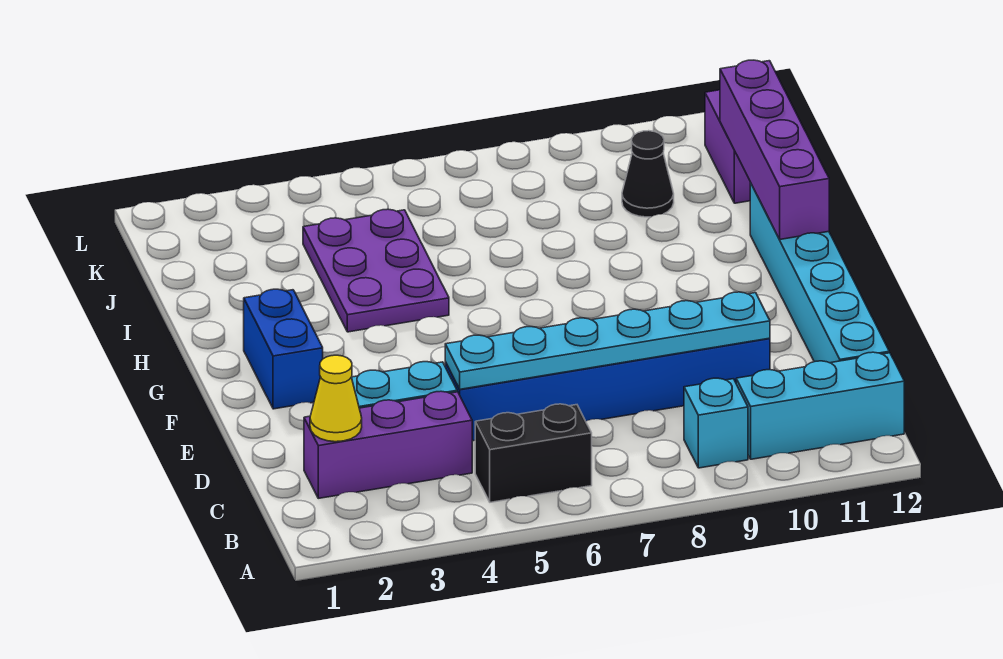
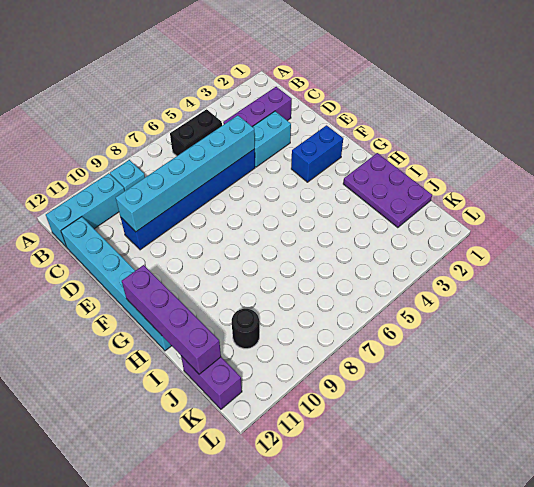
yellow cone C2 level 2 -> none
cyan plate D5:D10 level 2 -> cyan brick D5:D10 level 2
blue brick F2:G2 level 1 -> blue brick F2:F3 level 1
purple plate H4:J5 level 1 -> purple plate H1:J2 level 1
black cone J10 level 1 -> black round brick J10 level 1

